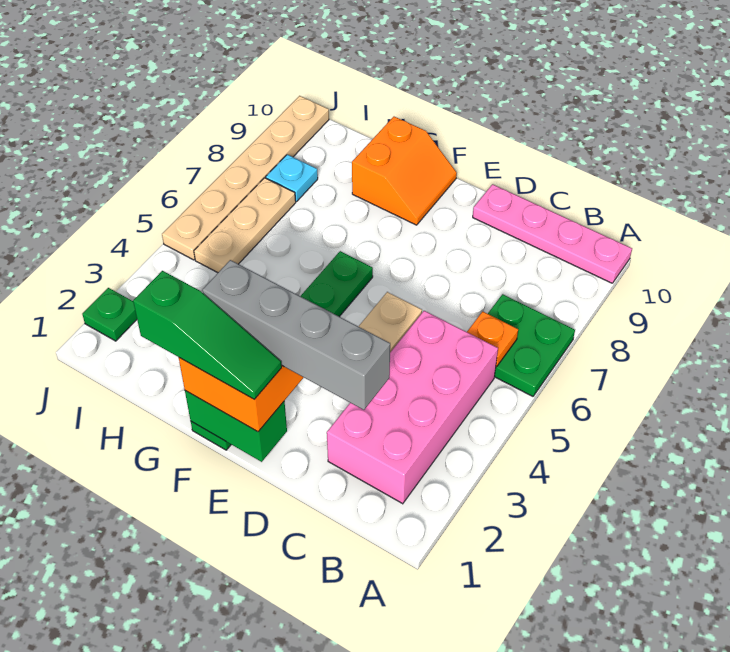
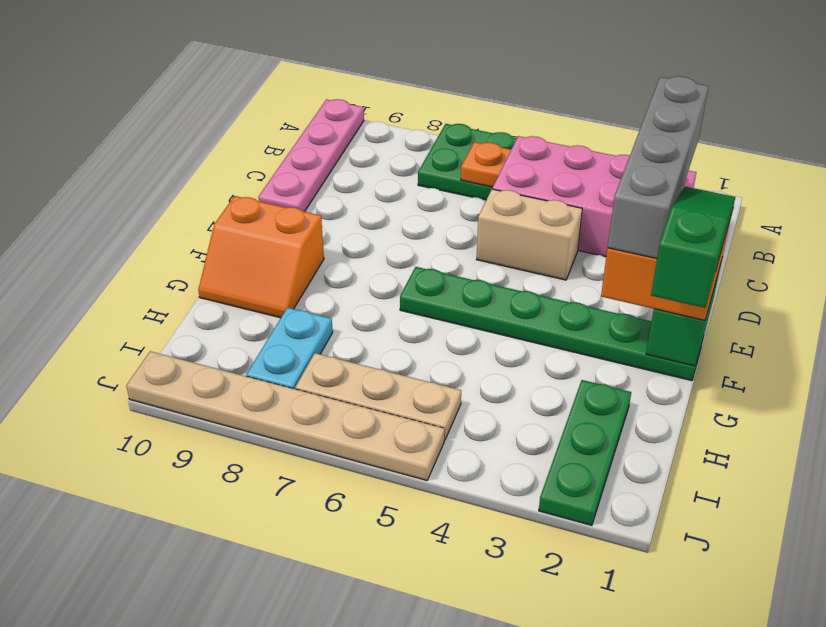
orange slope F9:G10 level 1 top G -> orange slope F9:G10 level 1 top F
cyan plate I8 level 1 -> cyan plate H8:I8 level 1
green plate J2 level 1 -> green plate H2:J2 level 1

